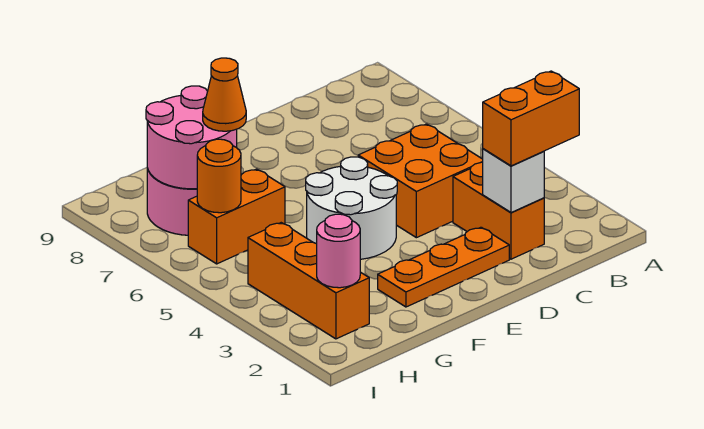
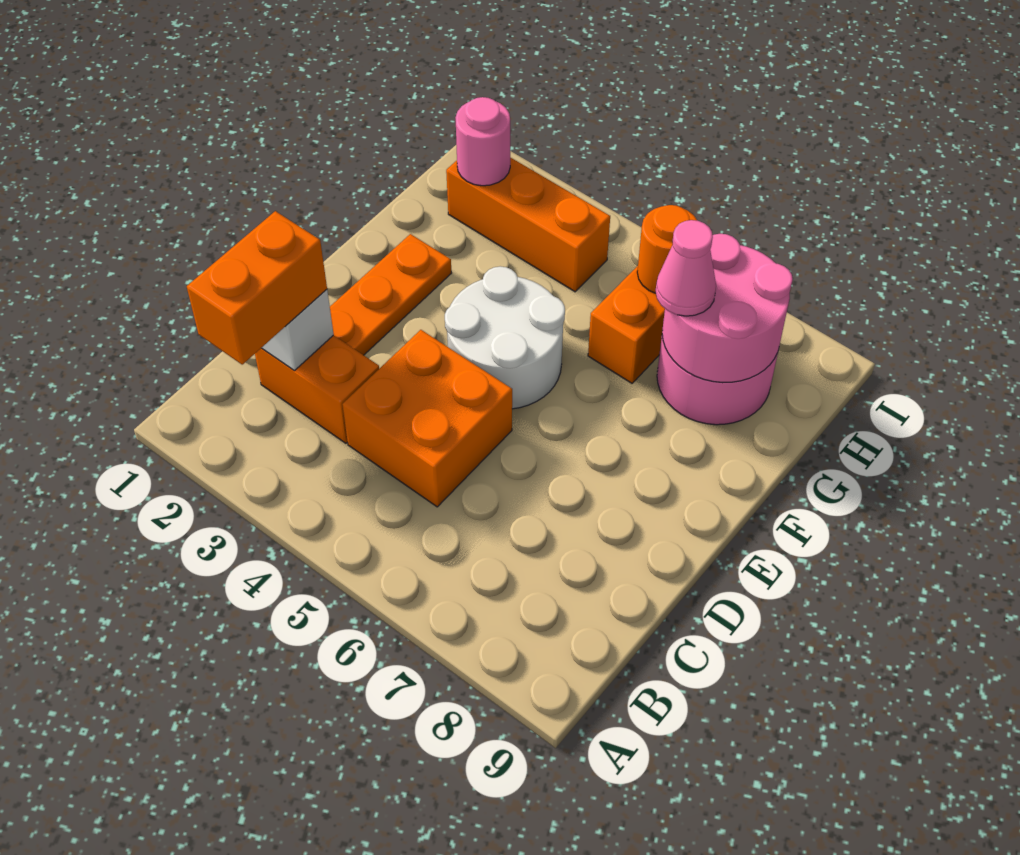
orange cone G7 level 3 -> pink cone G7 level 3

